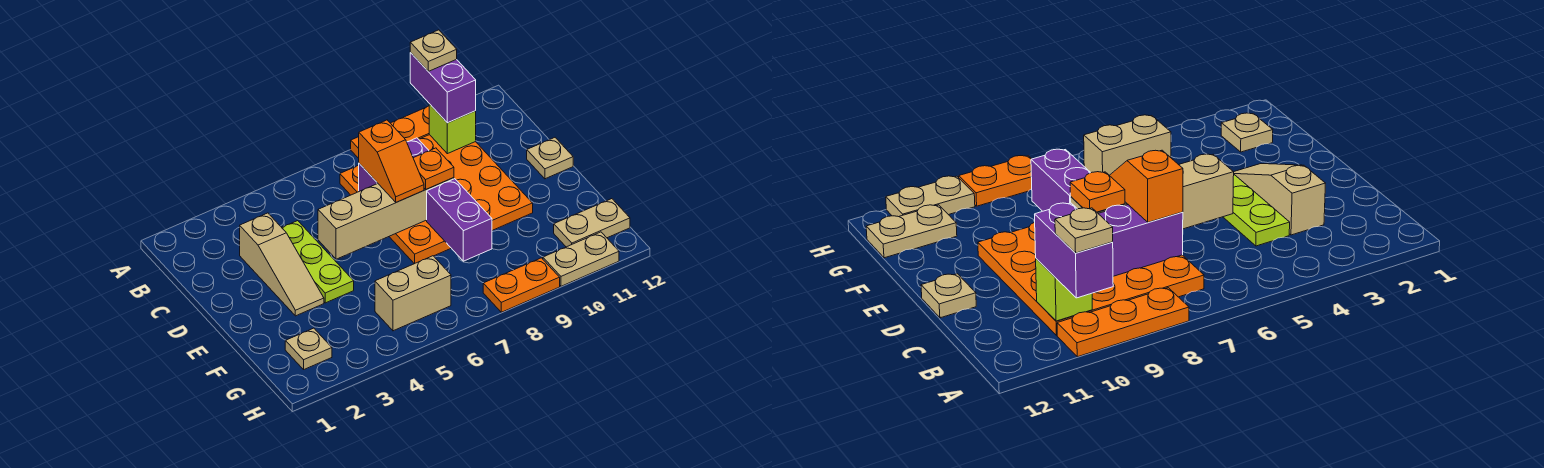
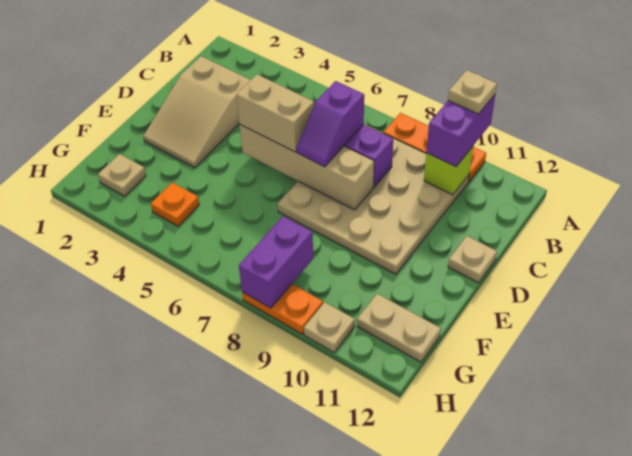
orange plate B7:E10 level 1 -> tan plate B7:E10 level 1
tan slope C3:E3 level 1 top C -> tan slope C2:E3 level 1 top C
lime plate C4:E4 level 1 -> none
orange slope C7:D7 level 3 top C -> purple slope C7:D7 level 3 top C
orange plate D8 level 3 -> orange plate G4 level 1
purple brick E8:F8 level 2 -> purple brick G8:H8 level 2
tan brick G5:G6 level 1 -> tan brick D5:D6 level 3
tan plate H10:H11 level 1 -> tan plate H10 level 1

